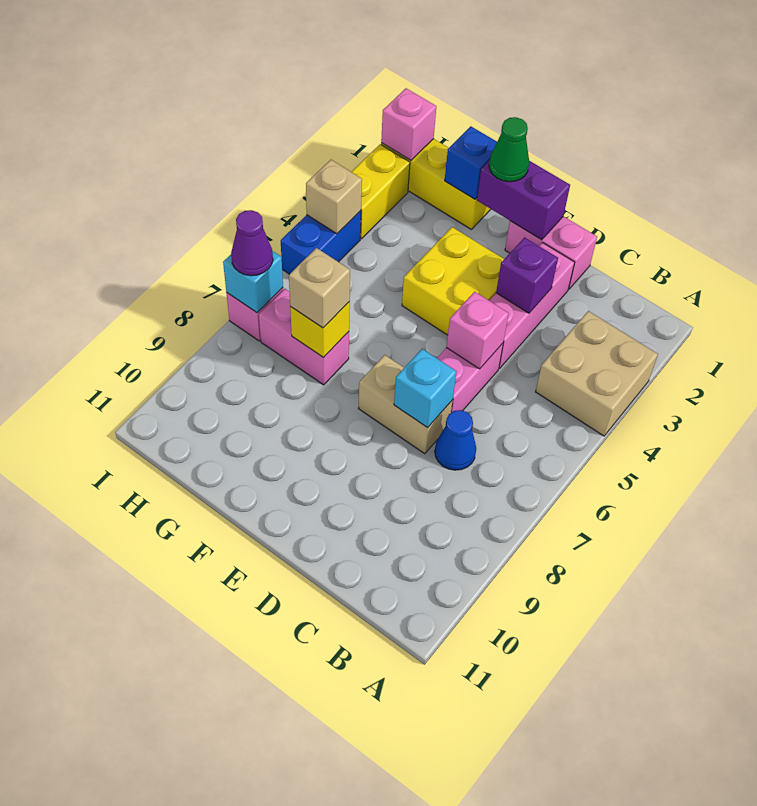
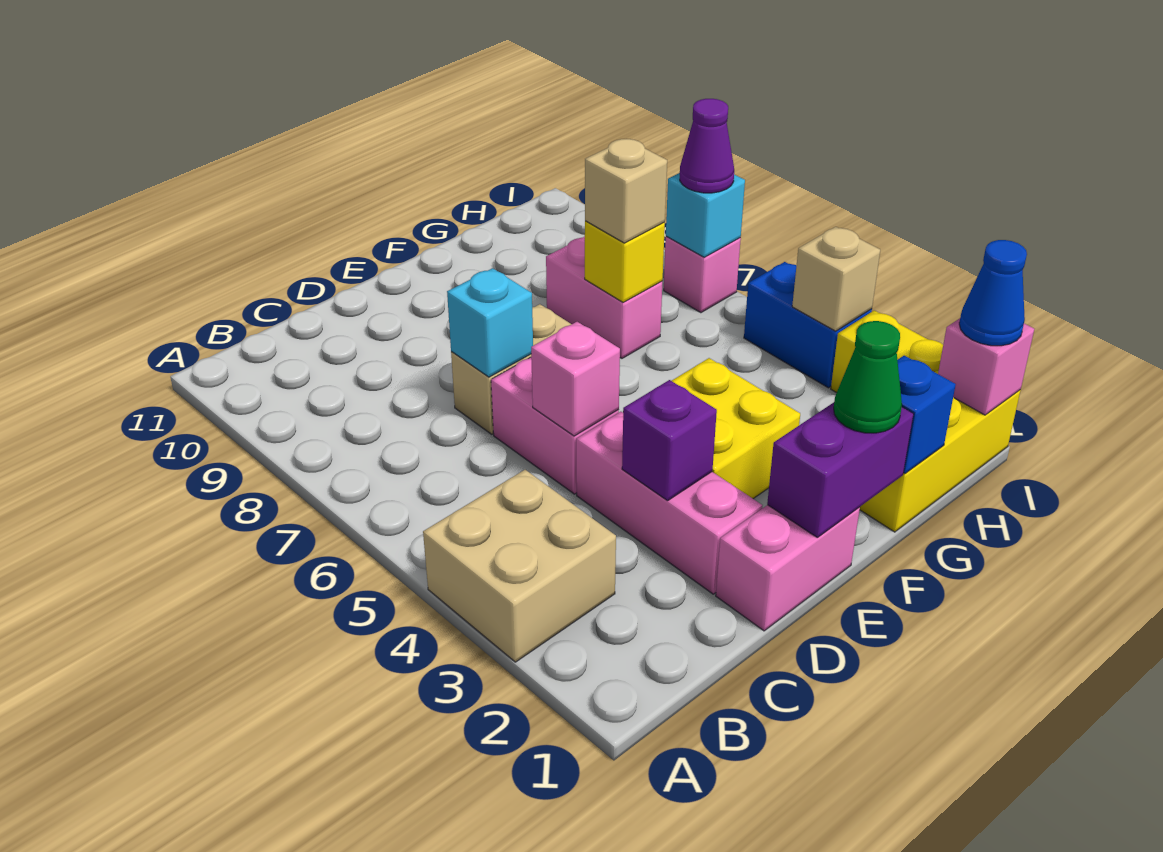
blue cone C7 level 1 -> blue cone I1 level 3
pink brick G7:H7 level 1 -> pink brick G7:G8 level 1

